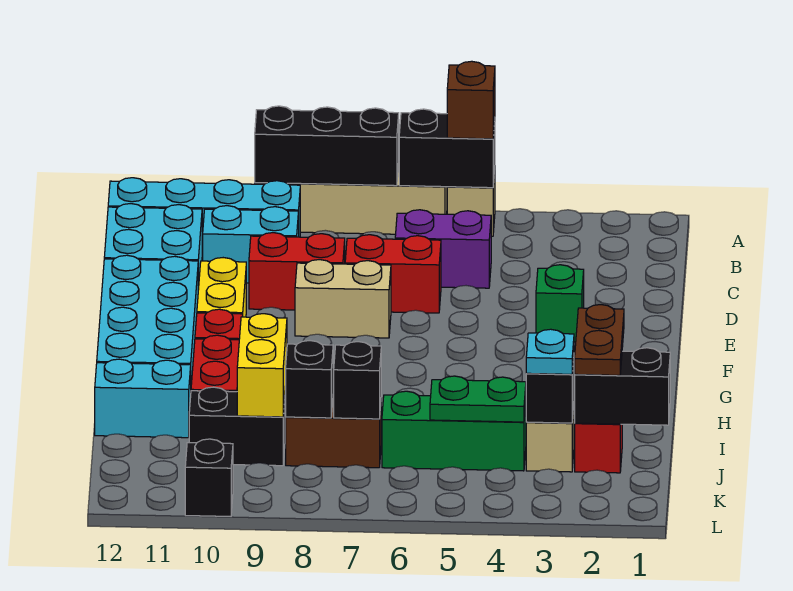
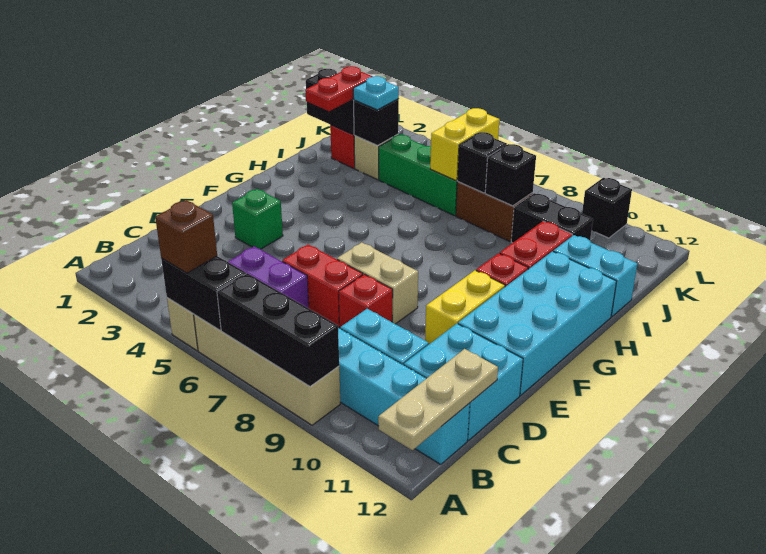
none -> tan plate A12:C12 level 2
red brick D8:D9 level 1 -> red brick D8 level 1
brown plate I2:J2 level 3 -> red plate I2:J2 level 3
yellow brick I9:J9 level 2 -> yellow brick J6:K6 level 2
green plate J4:J5 level 2 -> none

